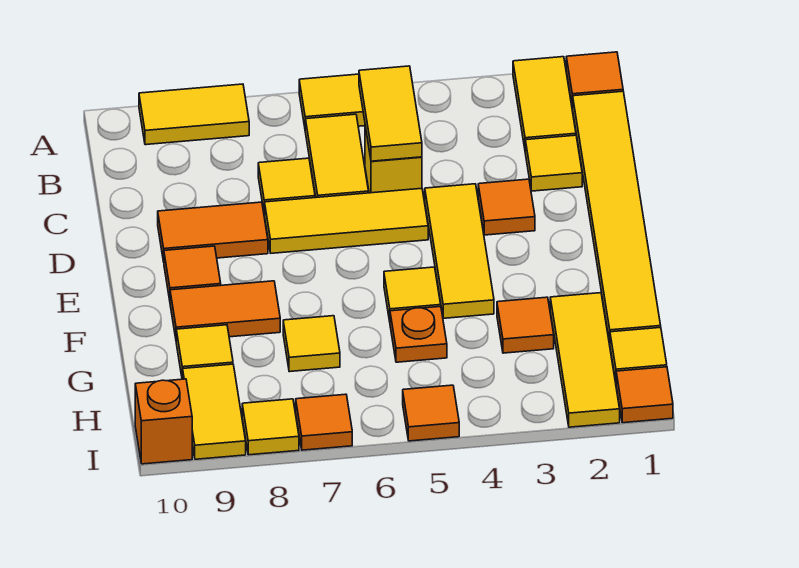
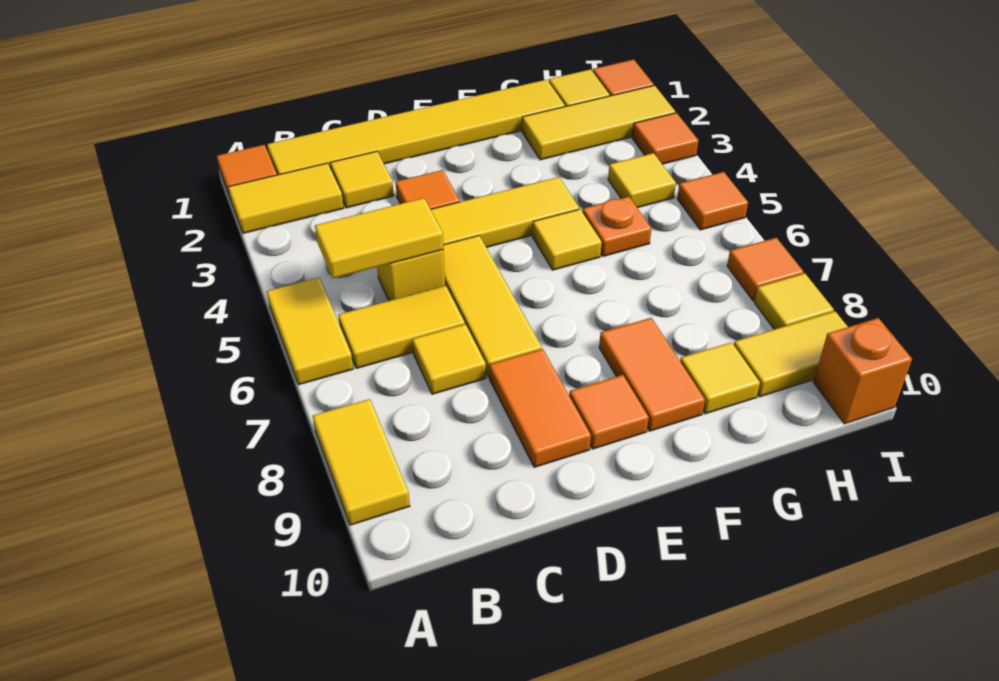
orange tile G3 level 1 -> orange tile I3 level 1
yellow tile G7 level 1 -> yellow tile H4 level 1

